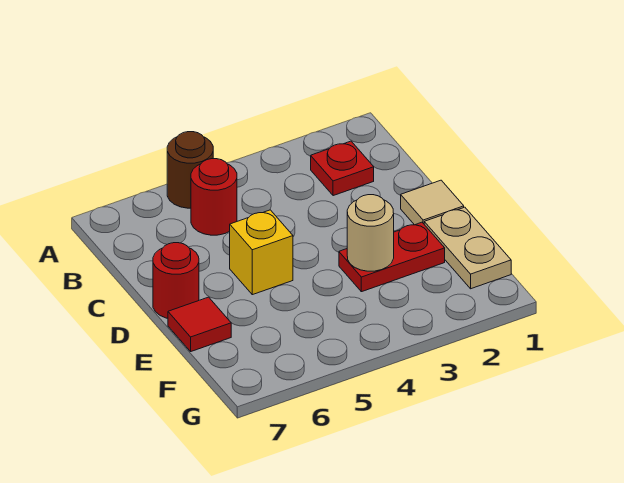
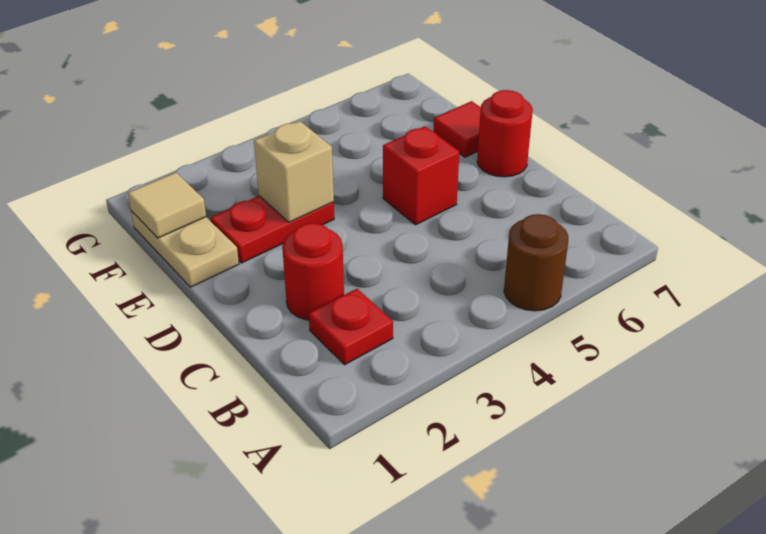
red round brick B5 level 1 -> red round brick C2 level 1
tan tile D1 level 1 -> tan tile F1 level 2
yellow brick D5 level 1 -> red brick D5 level 1
tan round brick E3 level 2 -> tan brick E3 level 2

